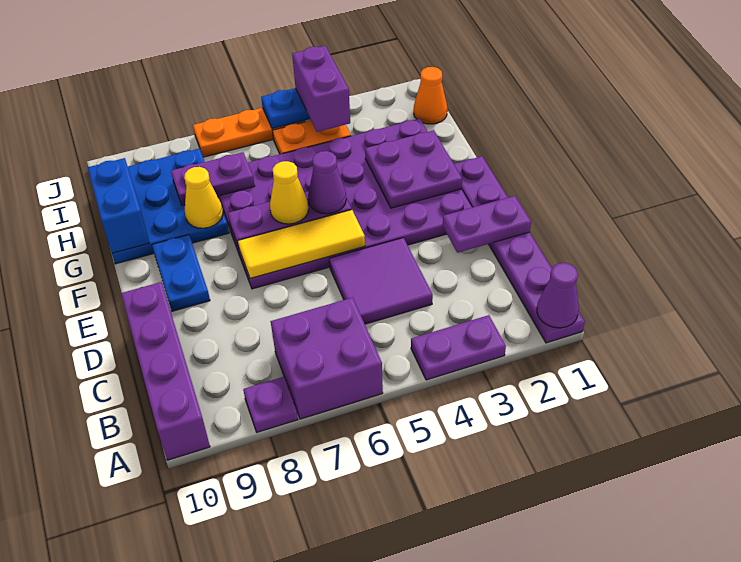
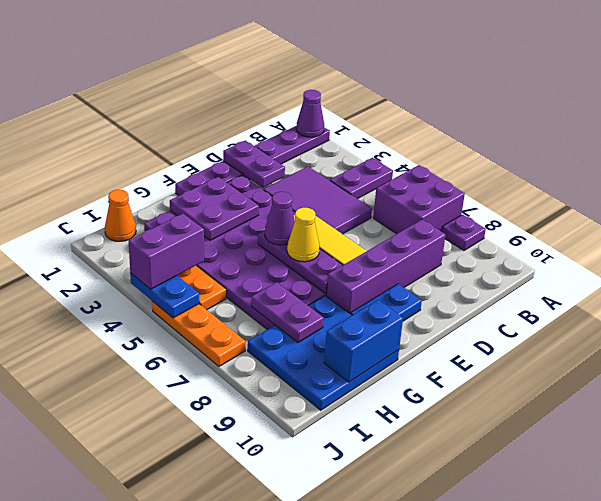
purple plate A3:A4 level 1 -> purple plate A4:B4 level 1
purple brick A10:D10 level 1 -> purple brick C8:F8 level 1
purple tile C4:D5 level 1 -> purple tile C3:D5 level 1
yellow cone G8 level 2 -> none

